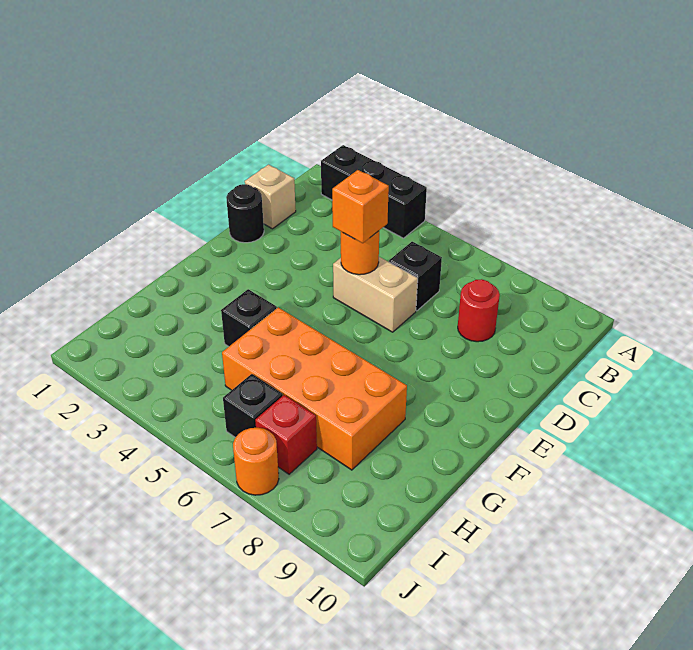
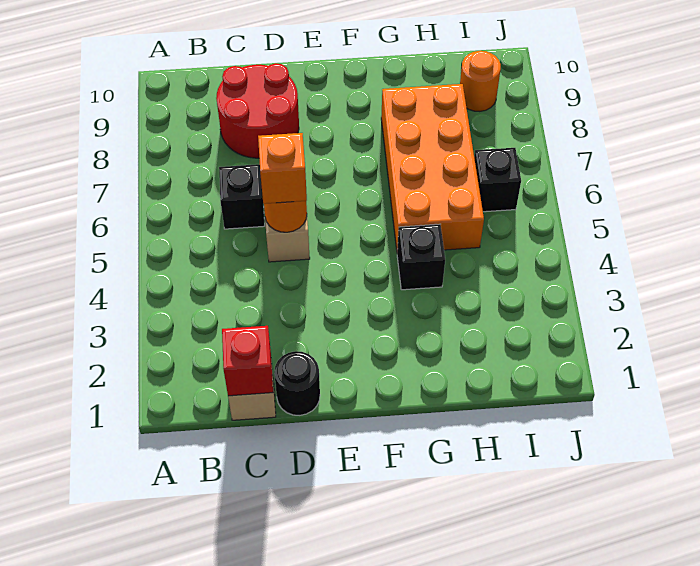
black brick A2:A4 level 1 -> none
red round brick C8 level 1 -> red round brick C8:D9 level 1
red brick I7 level 1 -> red brick C1 level 2
orange round brick J7 level 1 -> orange round brick I9 level 1

